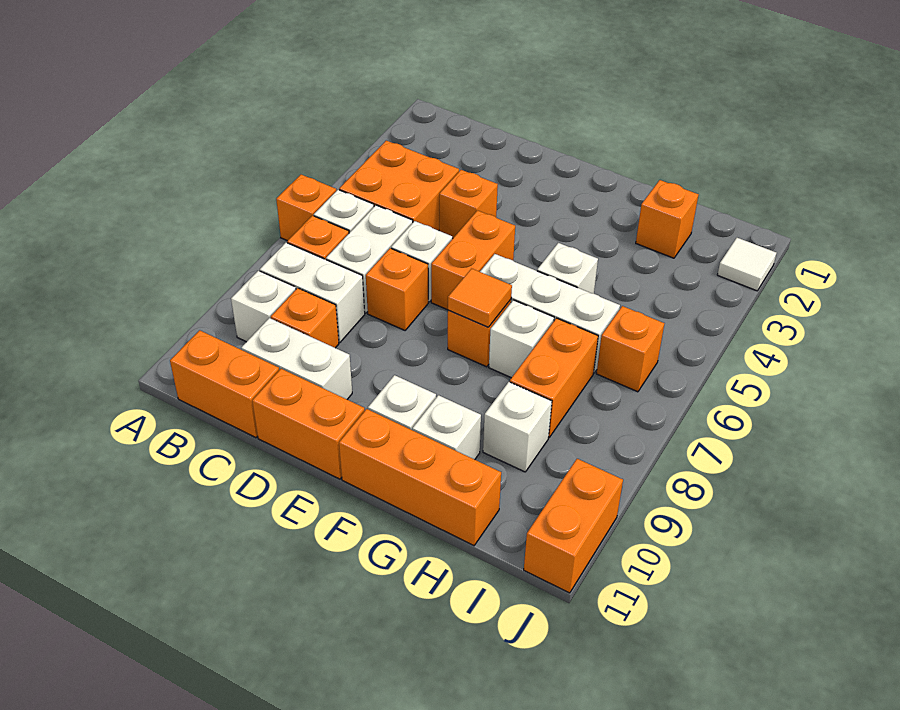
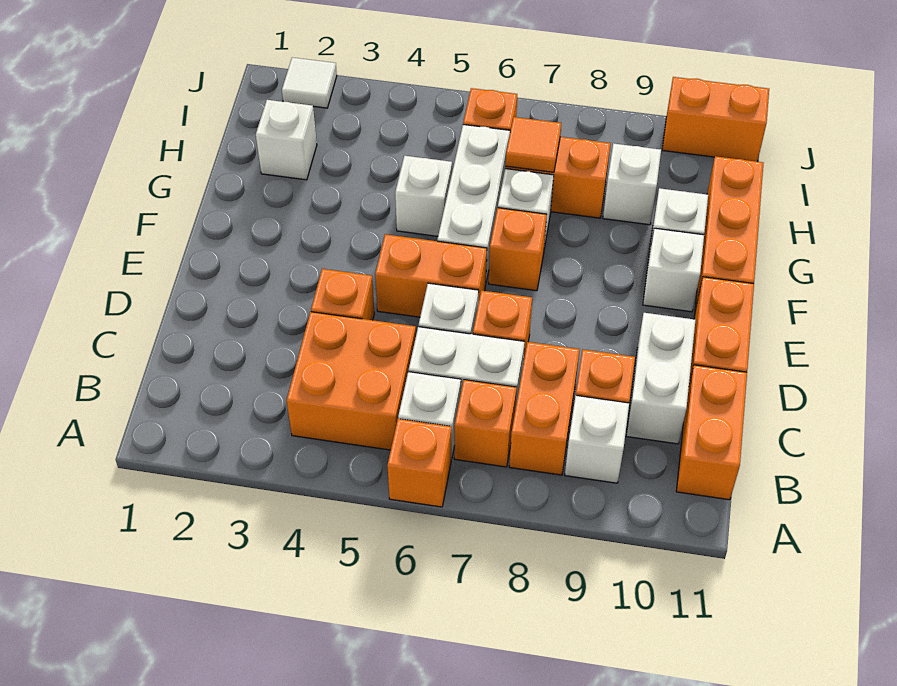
white brick B8:C8 level 1 -> orange brick B8:C8 level 1
orange tile F7 level 2 -> orange tile H7 level 2
orange brick H2 level 1 -> white brick H2 level 1

